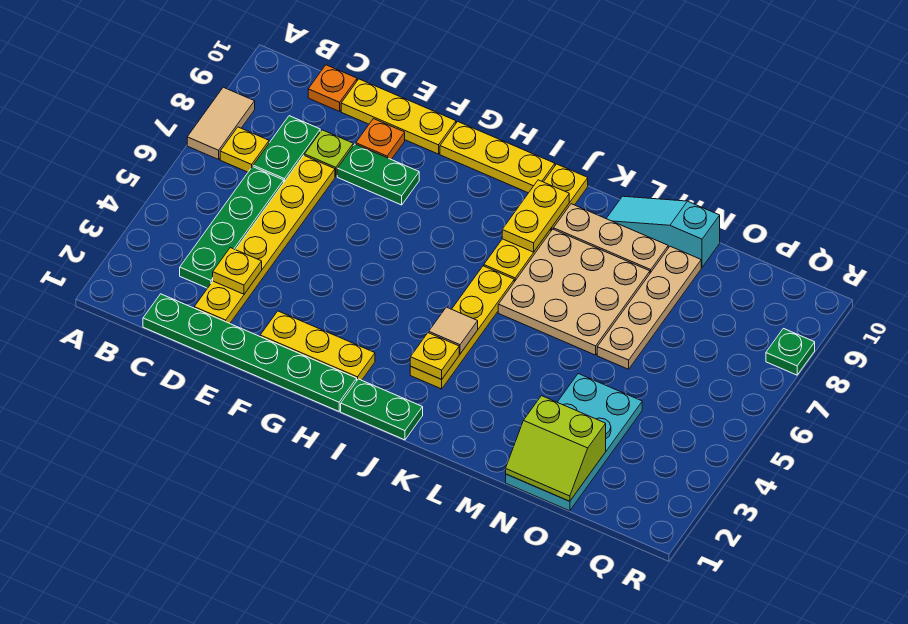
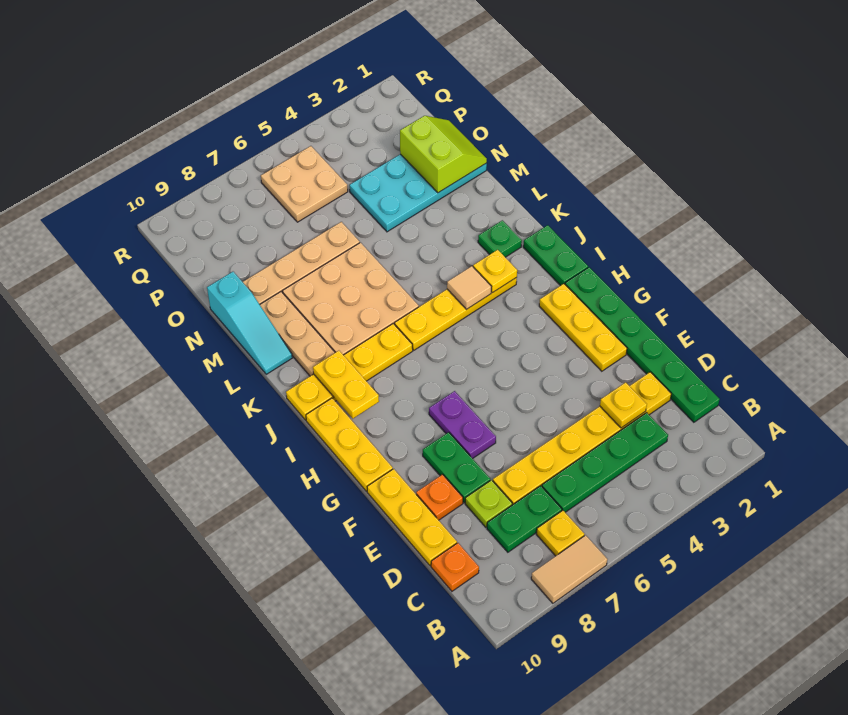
none -> purple plate F7:G7 level 1
yellow plate J8:J9 level 2 -> yellow plate I9:J9 level 2
none -> tan plate P5:Q6 level 1
green plate R8 level 1 -> green plate K2 level 1

